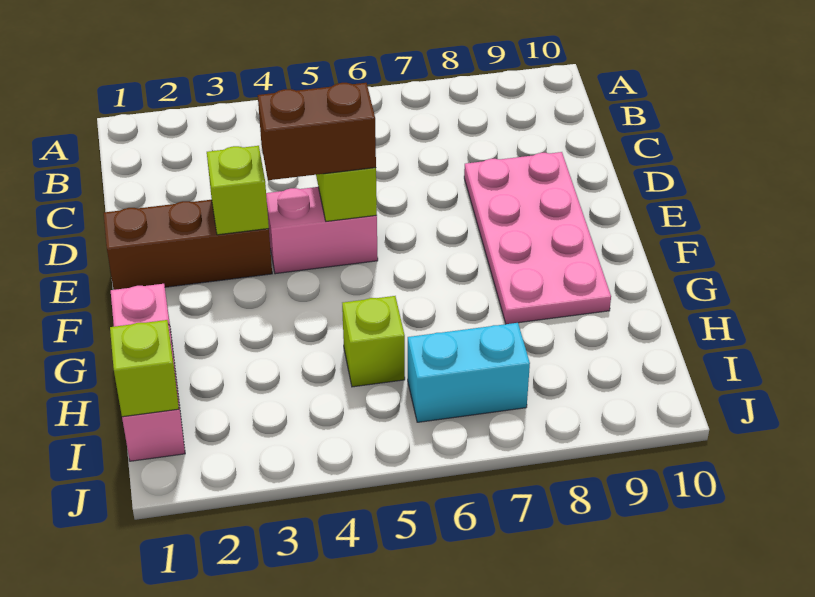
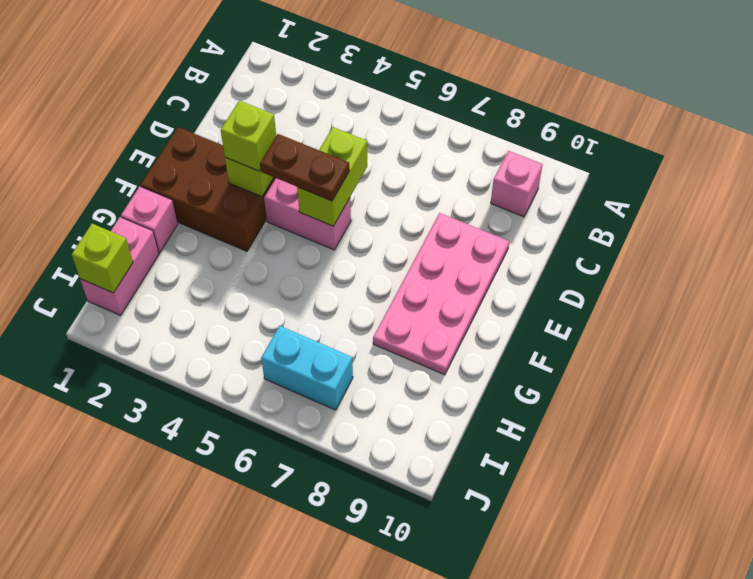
none -> pink brick B9 level 1
brown brick E1:E3 level 1 -> brown brick E1:F3 level 1
brown brick E4:E5 level 3 -> brown plate E4:E5 level 3
lime brick H5 level 1 -> lime brick E3 level 3

